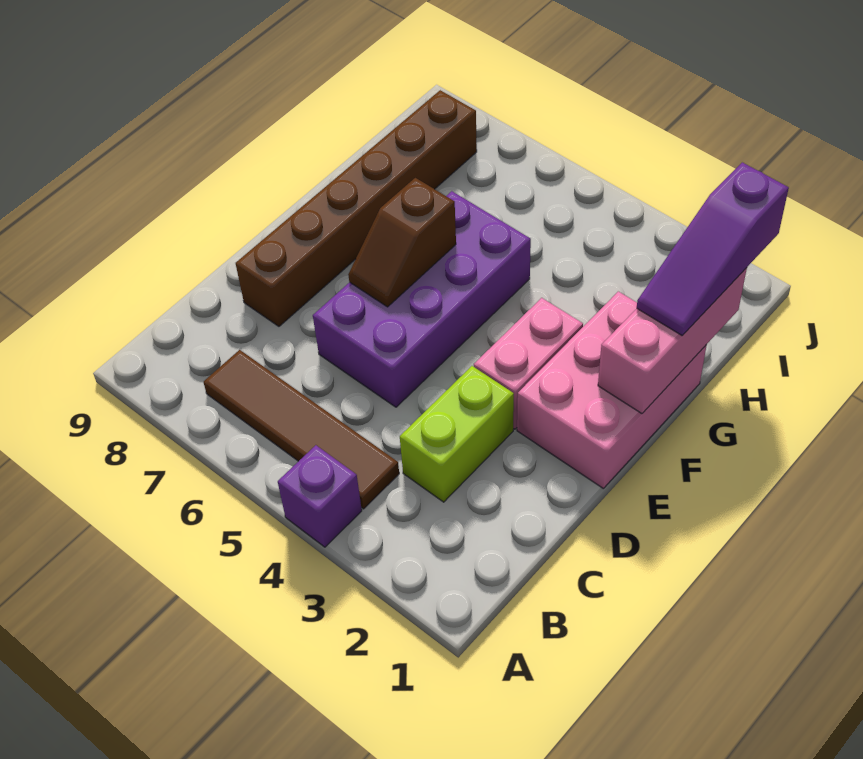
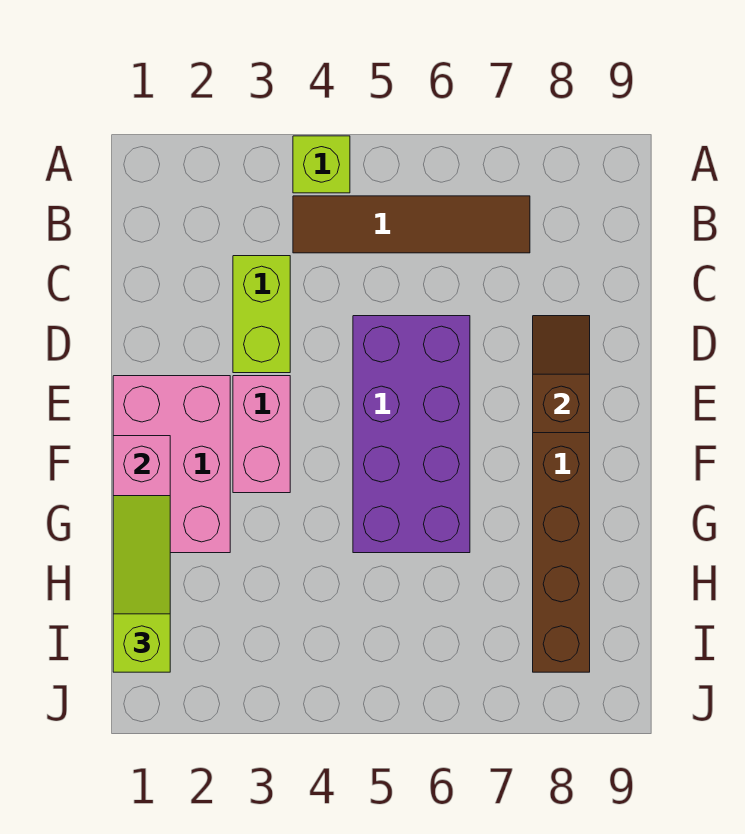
purple brick A4 level 1 -> lime brick A4 level 1
brown slope E6:F6 level 2 top F -> brown slope D8:E8 level 2 top E
purple slope G1:I1 level 3 top I -> lime slope G1:I1 level 3 top I

